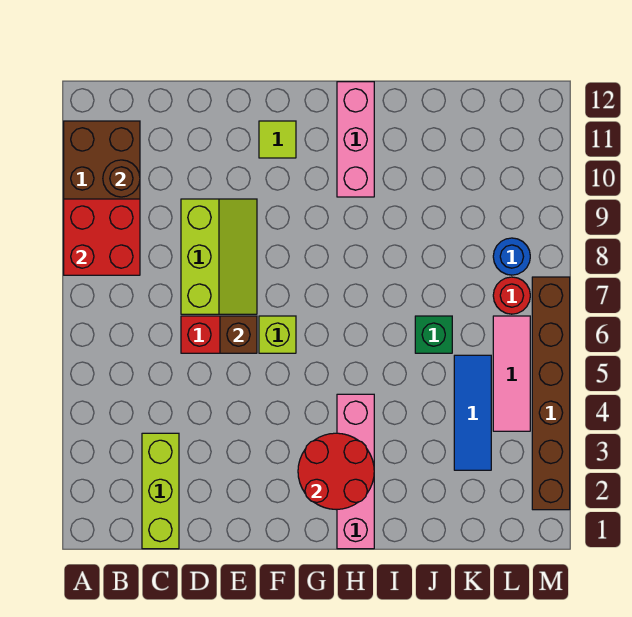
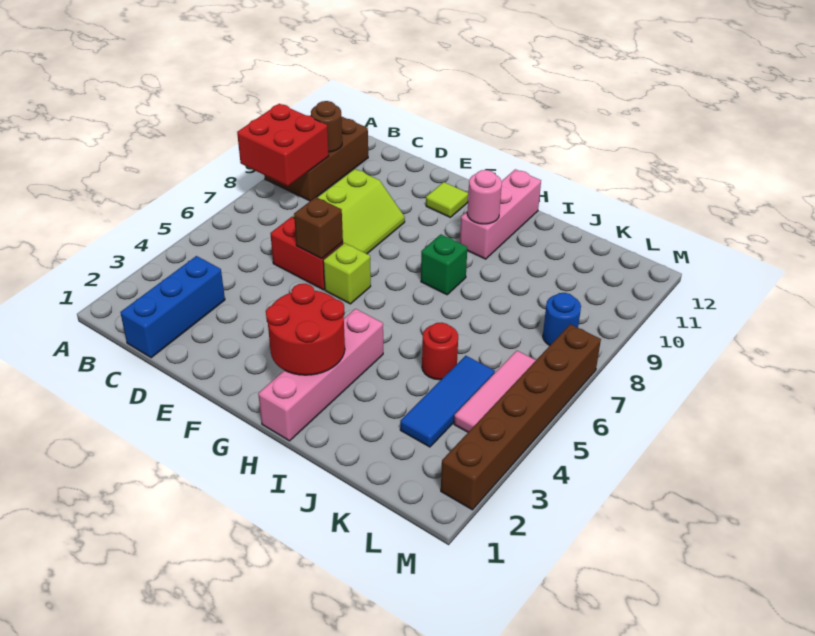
lime brick C1:C3 level 1 -> blue brick C1:C3 level 1
none -> pink round brick H10 level 2
green brick J6 level 1 -> green brick H8 level 1
red round brick L7 level 1 -> red round brick J5 level 1

